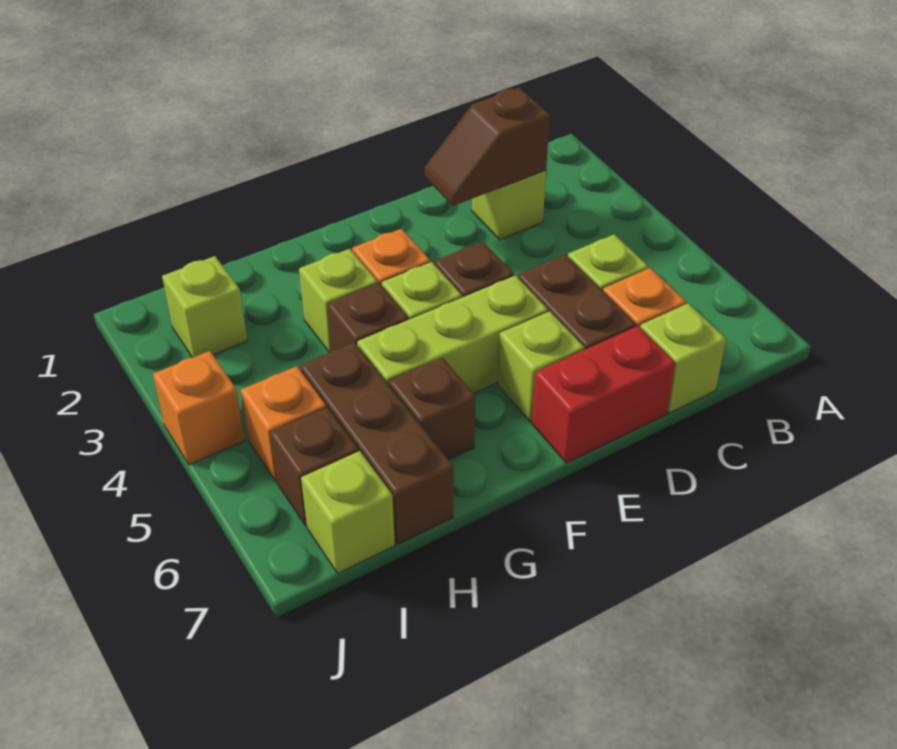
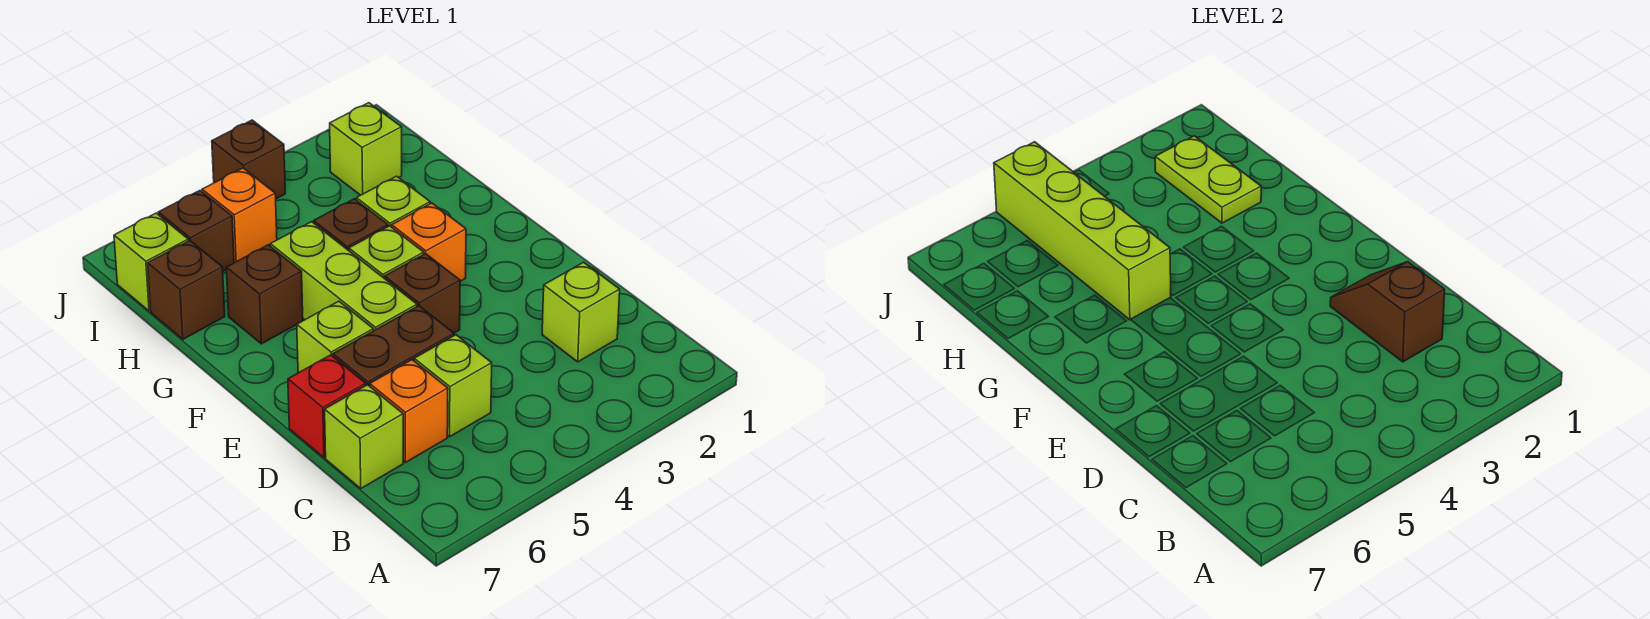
red brick D7:E7 level 1 -> red brick D7 level 1
none -> lime brick G5:J5 level 2
none -> lime plate H2:I2 level 2
brown brick H5:H7 level 1 -> brown brick H7 level 1
orange brick J4 level 1 -> brown brick J4 level 1

